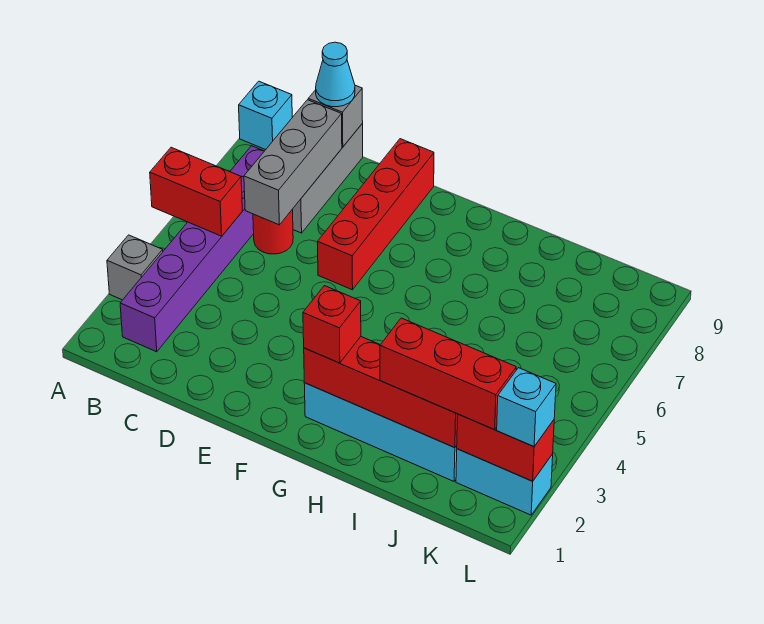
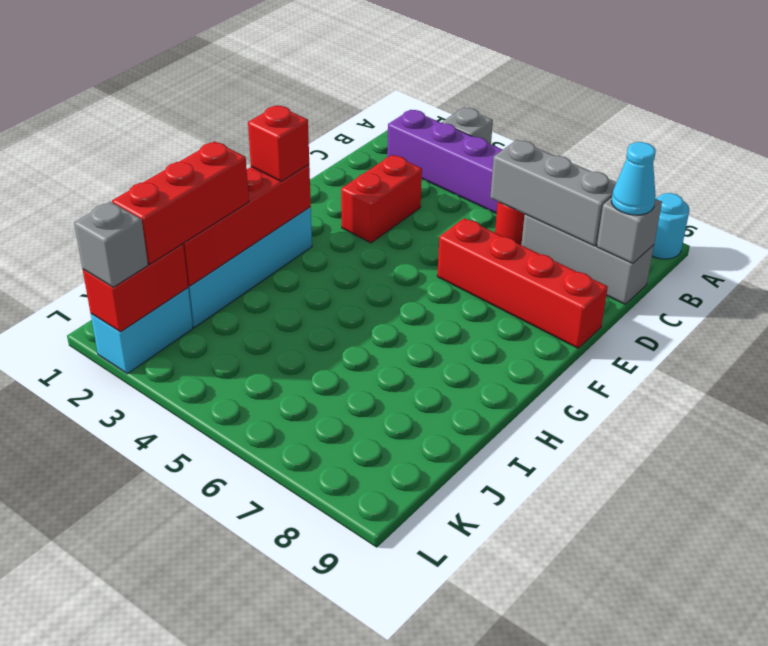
red brick A5:B5 level 2 -> red brick D3:E3 level 1
cyan brick A9 level 1 -> cyan round brick A9 level 1
cyan brick L2 level 3 -> grey brick L2 level 3

